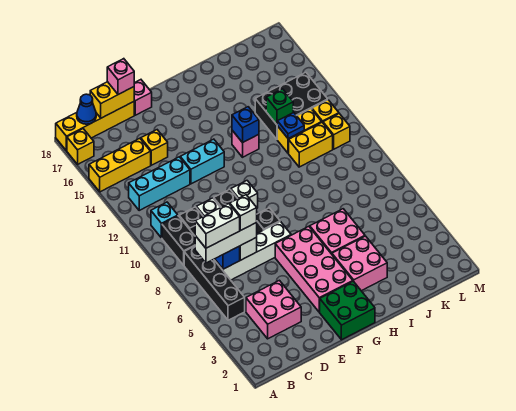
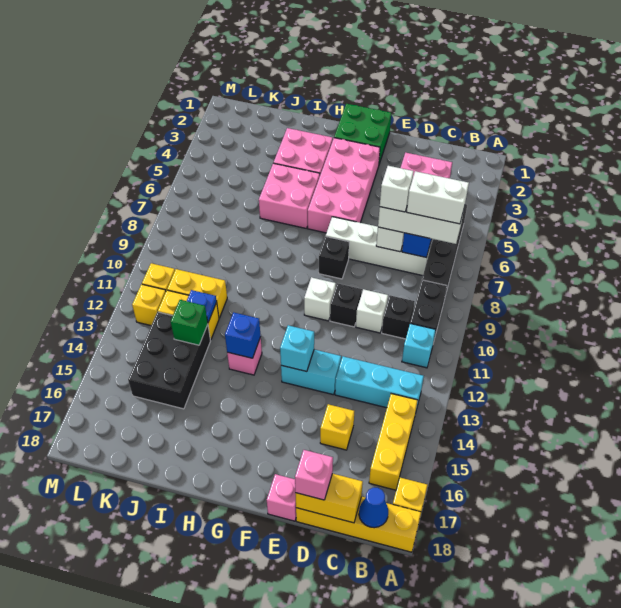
yellow brick A15:C15 level 1 -> yellow brick B14:B16 level 1
none -> cyan brick F13 level 2
black brick J13:L14 level 1 -> black brick J13:K15 level 1

